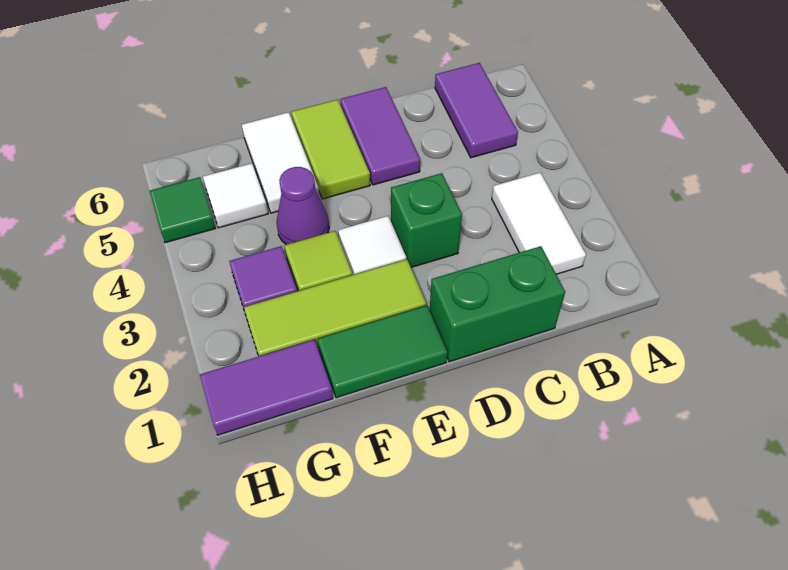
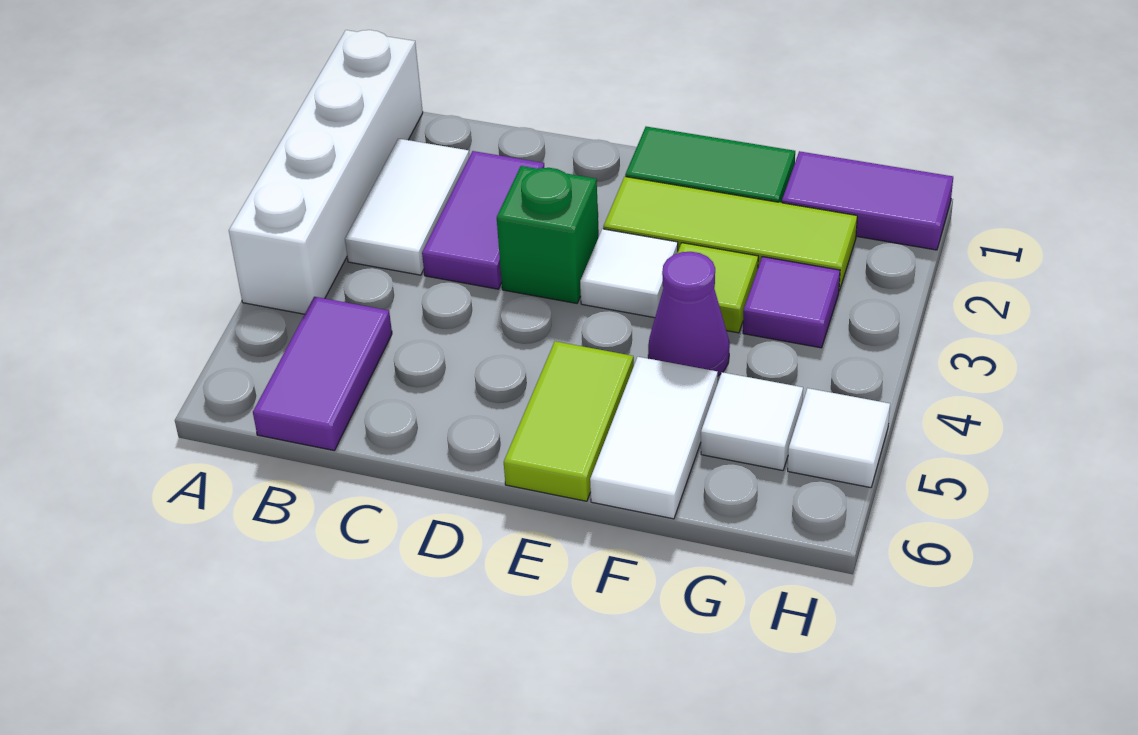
none -> white brick A1:A4 level 1
green brick C1:D1 level 1 -> none
purple tile D5:D6 level 1 -> purple tile C2:C3 level 1
green tile H5 level 1 -> white tile H5 level 1

